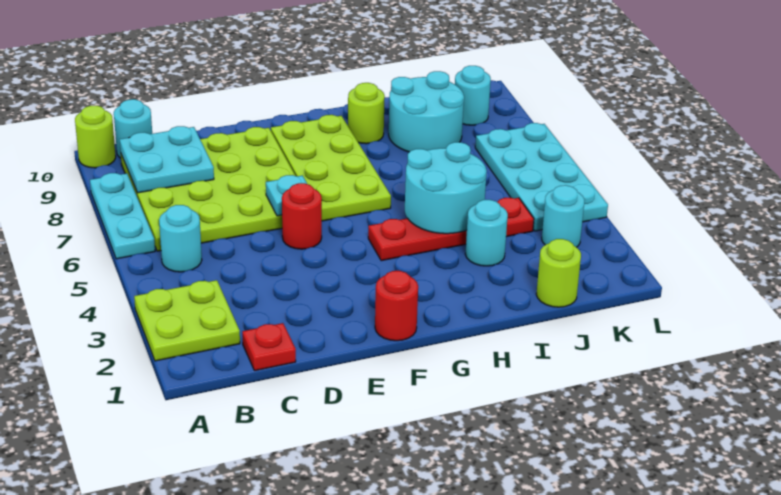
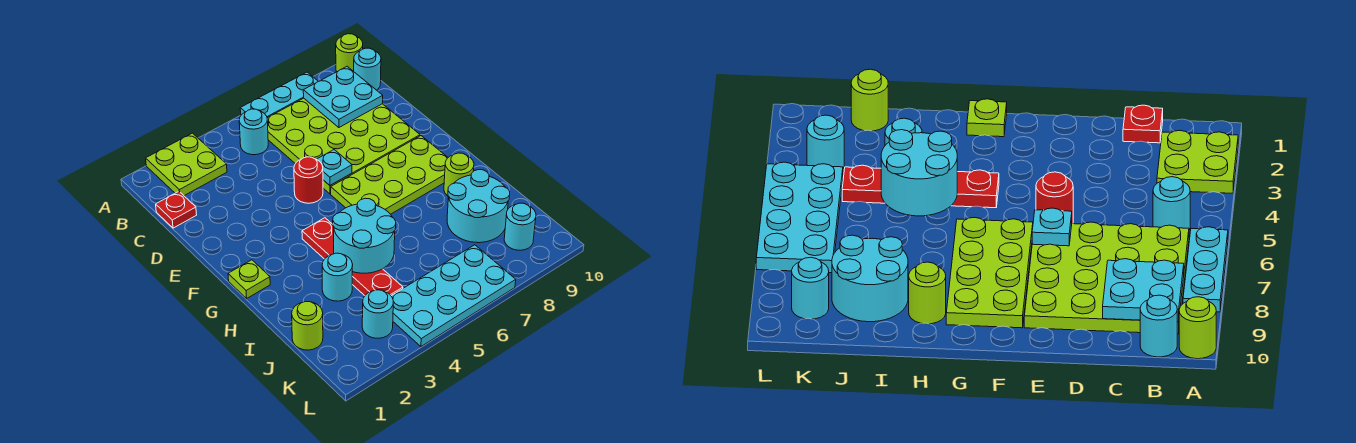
red round brick F1 level 1 -> none
none -> lime plate G1 level 1

